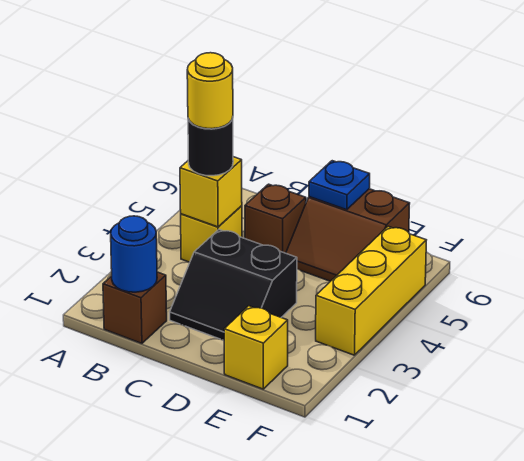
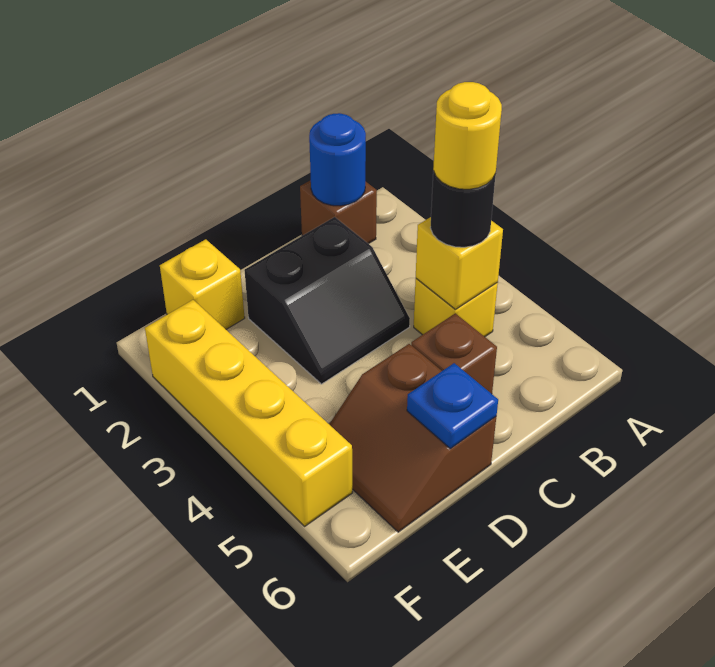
black slope C2:D3 level 1 top 3 -> black slope C2:D3 level 1 top 2
brown slope D5:E6 level 1 top 6 -> brown slope D5:E6 level 1 top D
yellow brick F3:F5 level 1 -> yellow brick F2:F5 level 1

